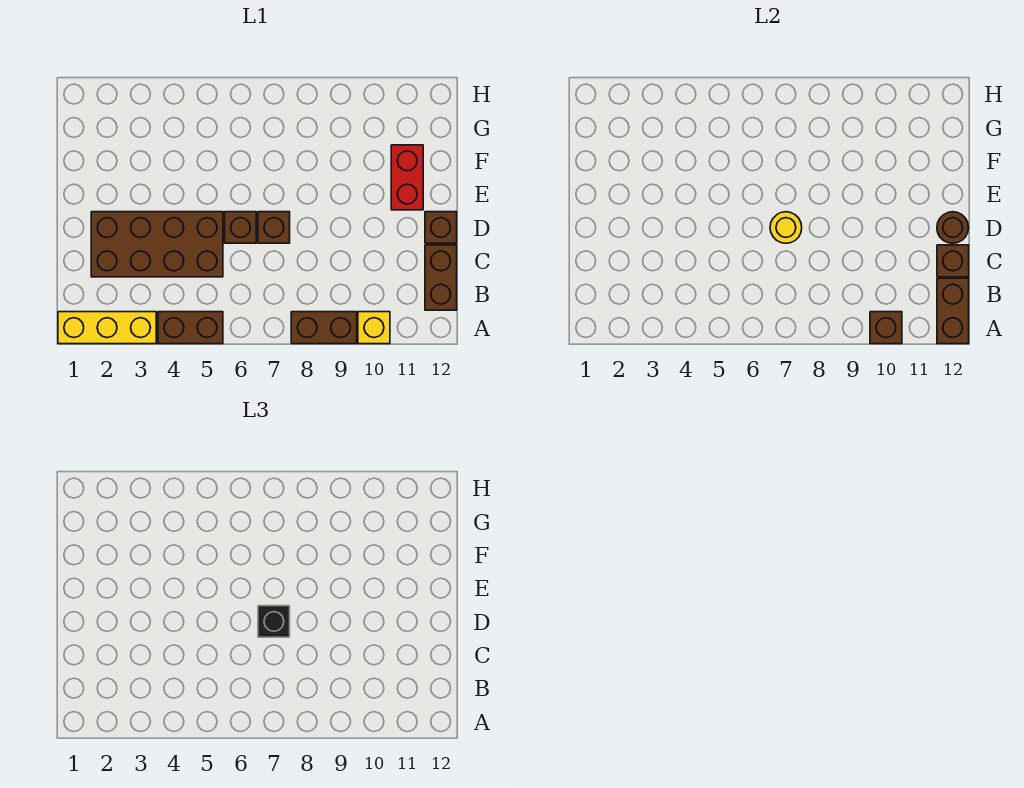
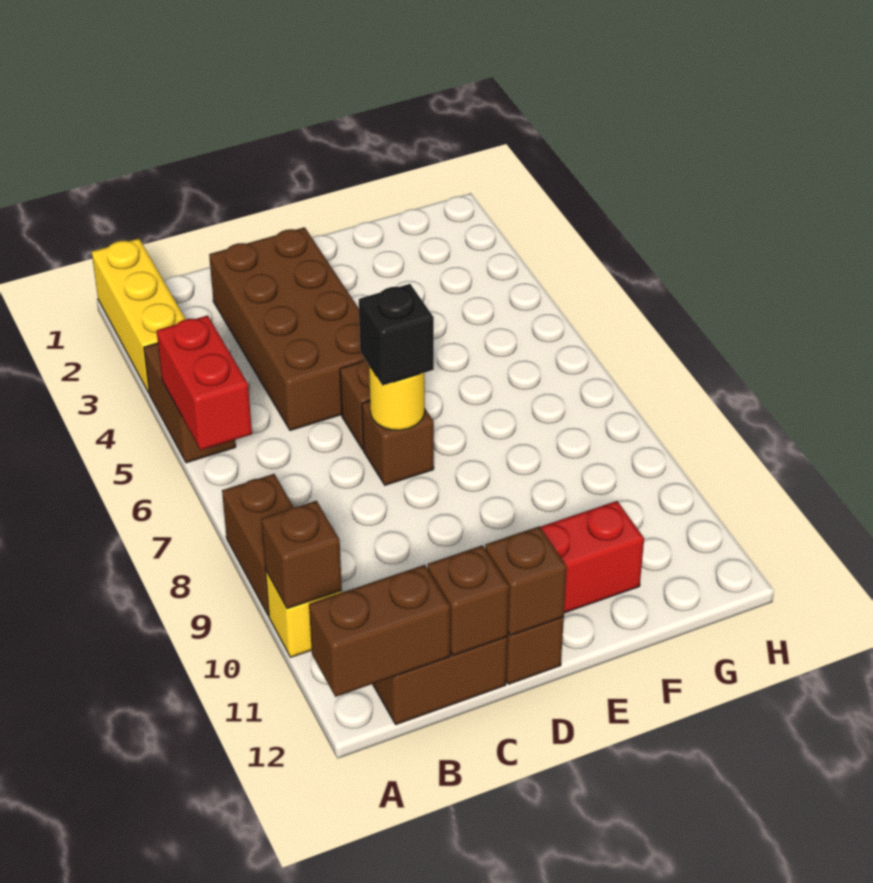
none -> red brick A5:A6 level 2
brown round brick D12 level 2 -> brown brick D12 level 2

